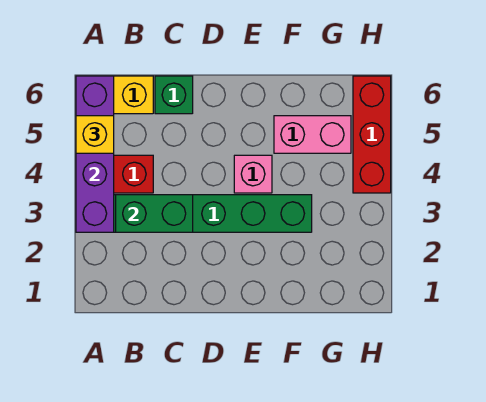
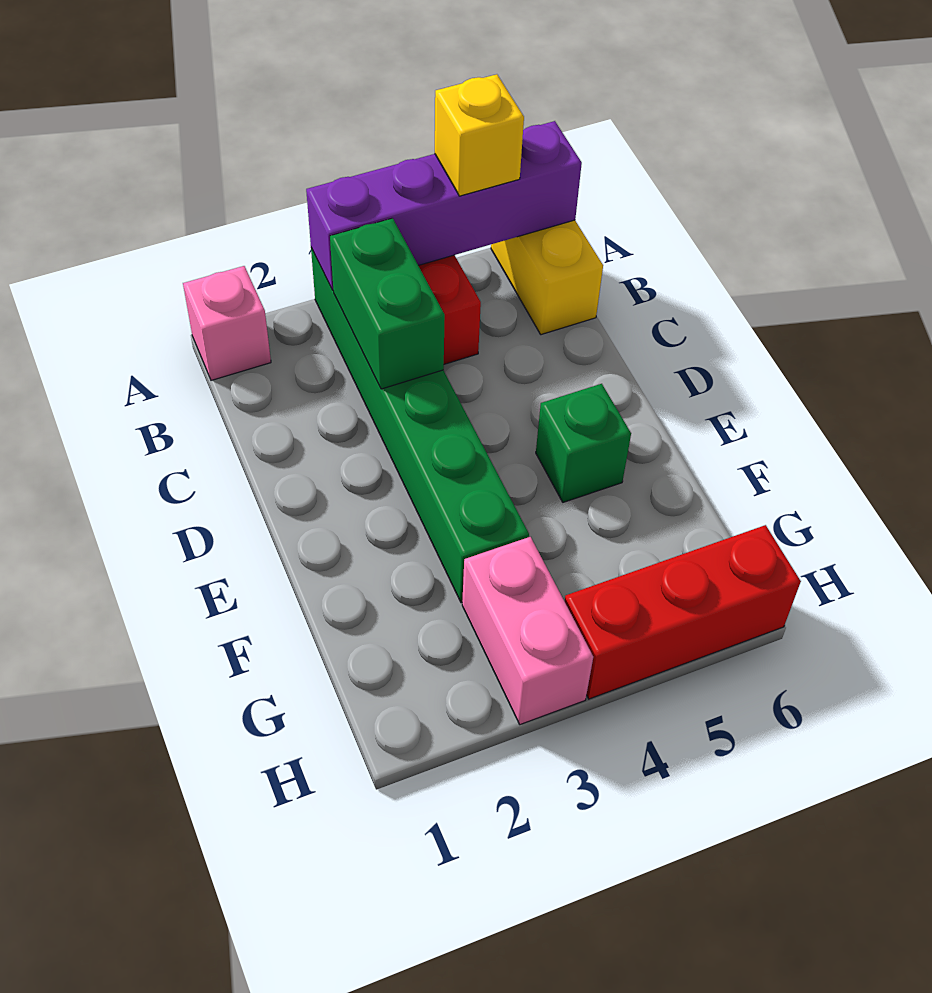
green brick C6 level 1 -> green brick E5 level 1
pink brick E4 level 1 -> pink brick A1 level 1
pink brick F5:G5 level 1 -> pink brick G3:H3 level 1

